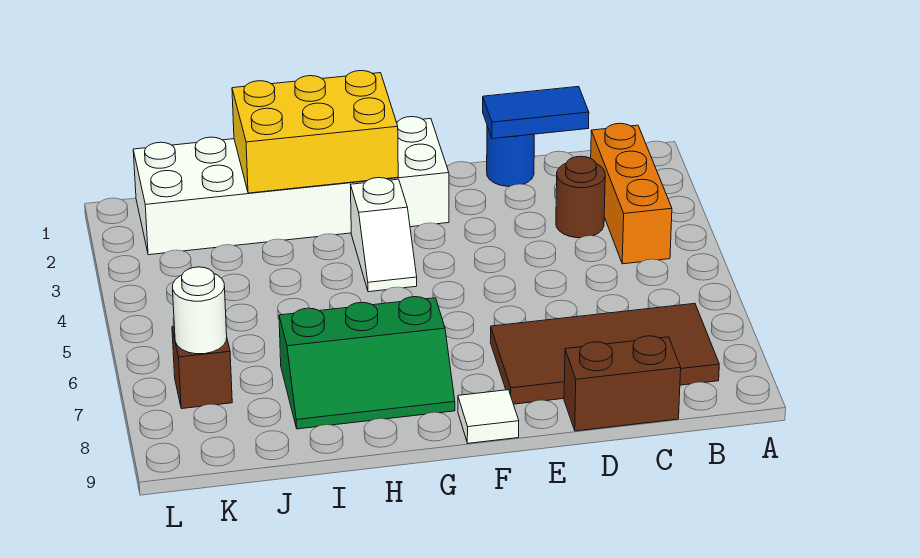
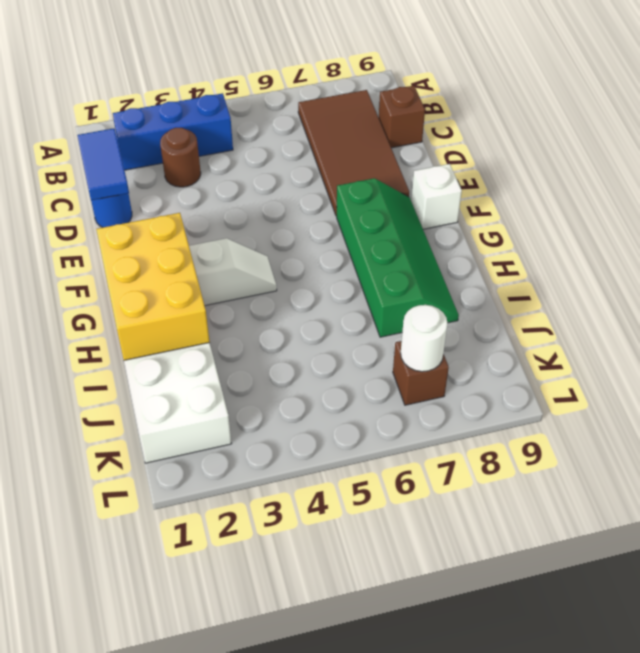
orange brick B2:B4 level 1 -> blue brick B2:B4 level 1
brown brick C9:D9 level 1 -> brown brick C9 level 1
white tile F9 level 1 -> white brick F9 level 1
green slope G7:I8 level 1 top 7 -> green slope F7:I8 level 1 top 7

